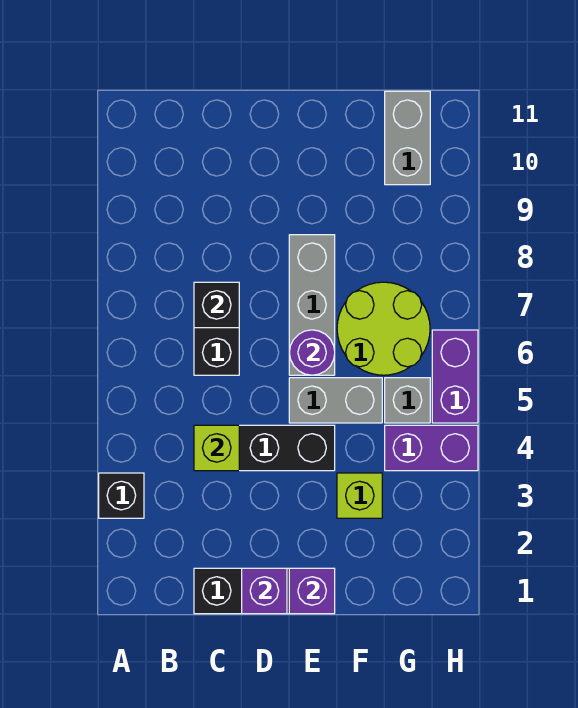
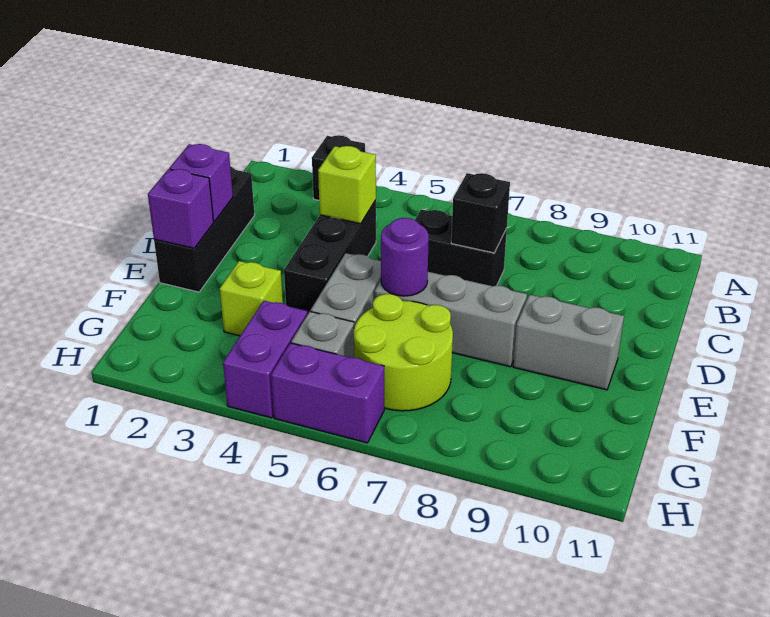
grey brick G10:G11 level 1 -> grey brick E9:E10 level 1

